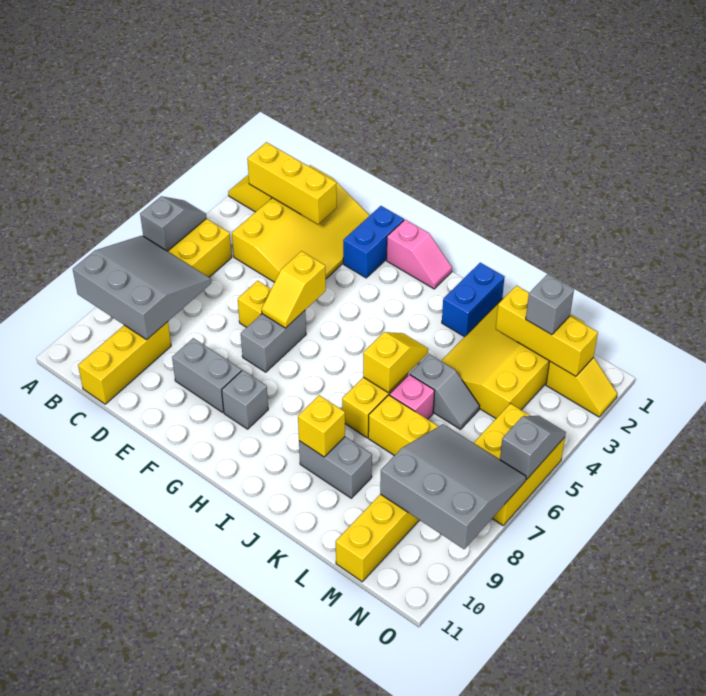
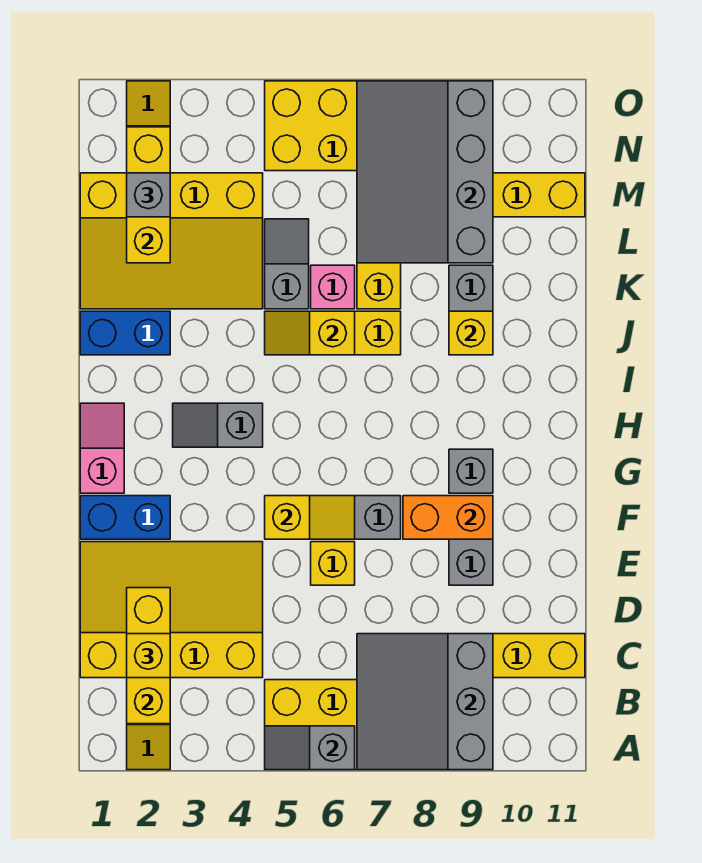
none -> yellow brick C2 level 3
none -> orange brick F8:F9 level 2
grey slope M7:O9 level 2 top 9 -> grey slope L7:O9 level 2 top 9
grey slope O5:O6 level 2 top 6 -> grey slope H3:H4 level 1 top 4

